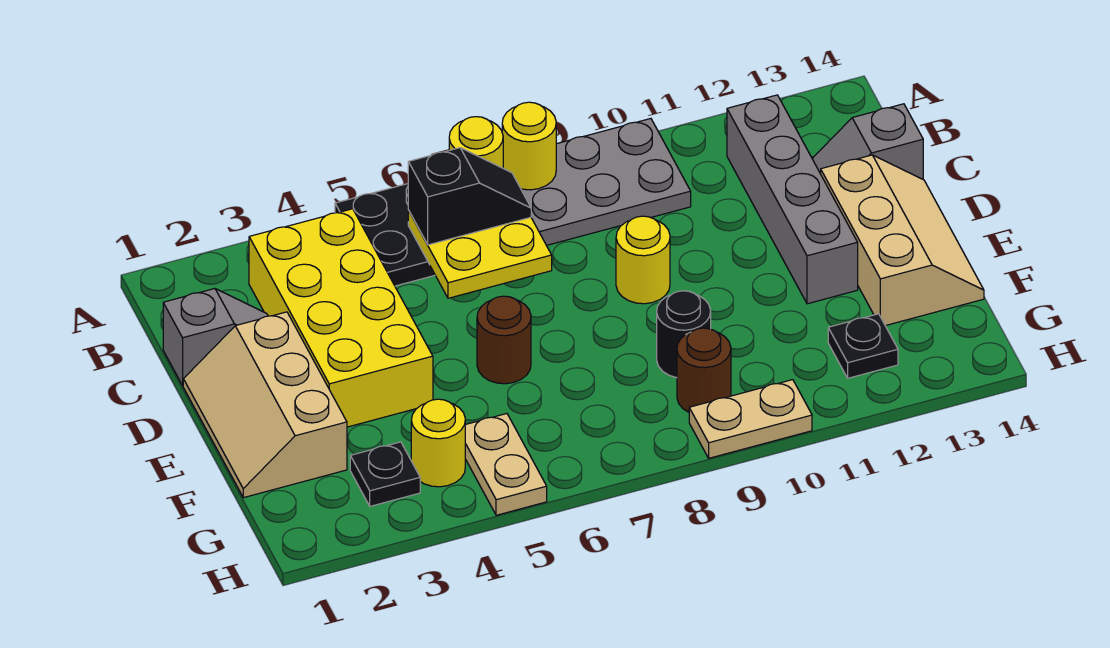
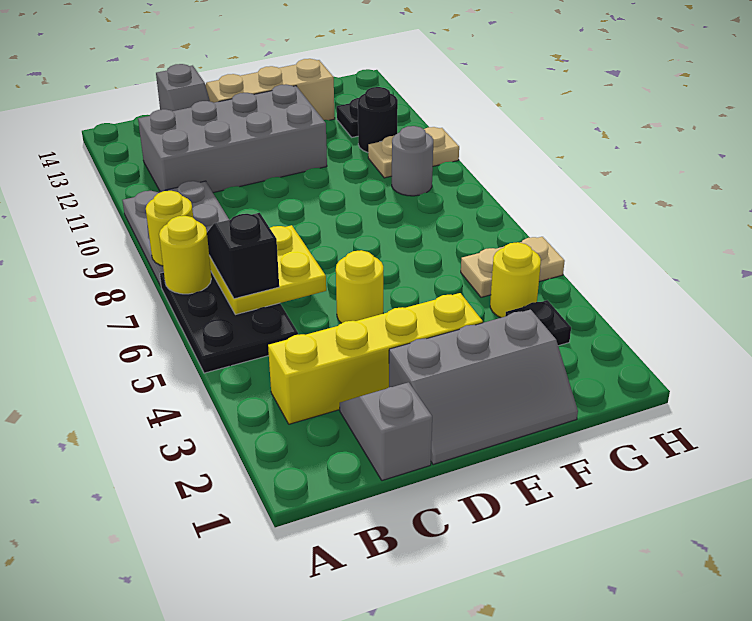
yellow brick B3:E4 level 1 -> yellow brick B3:E3 level 1
grey brick B12:E12 level 1 -> grey brick B11:E12 level 1
tan slope D1:F2 level 1 top 2 -> grey slope D1:F2 level 1 top 2
yellow round brick D9 level 1 -> yellow round brick D5 level 1
brown round brick E6 level 1 -> none
black round brick F9 level 1 -> black round brick G11 level 1
brown round brick G9 level 1 -> grey round brick G9 level 1
tan plate H9:H10 level 1 -> tan plate G10:H10 level 1

